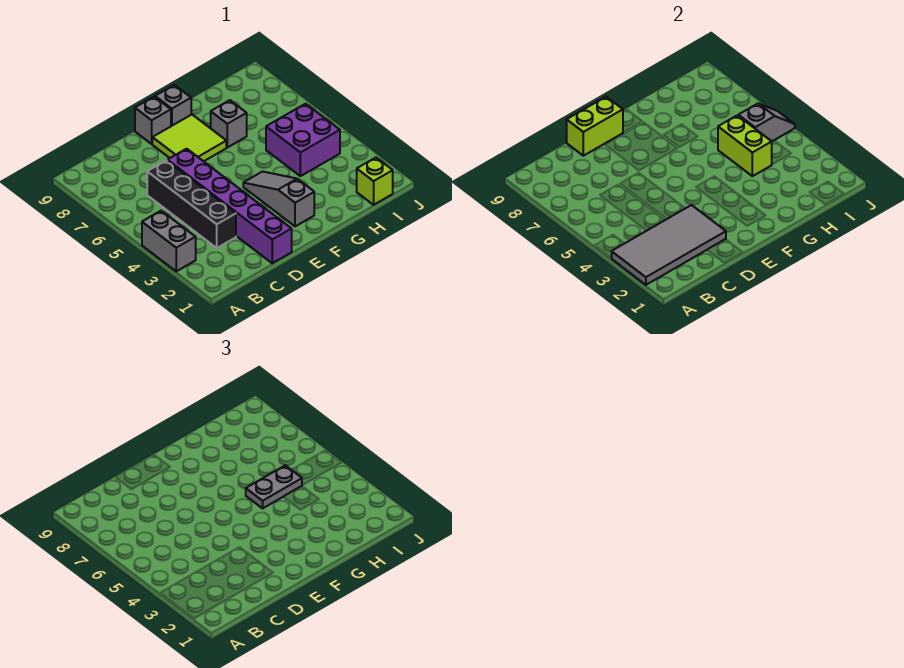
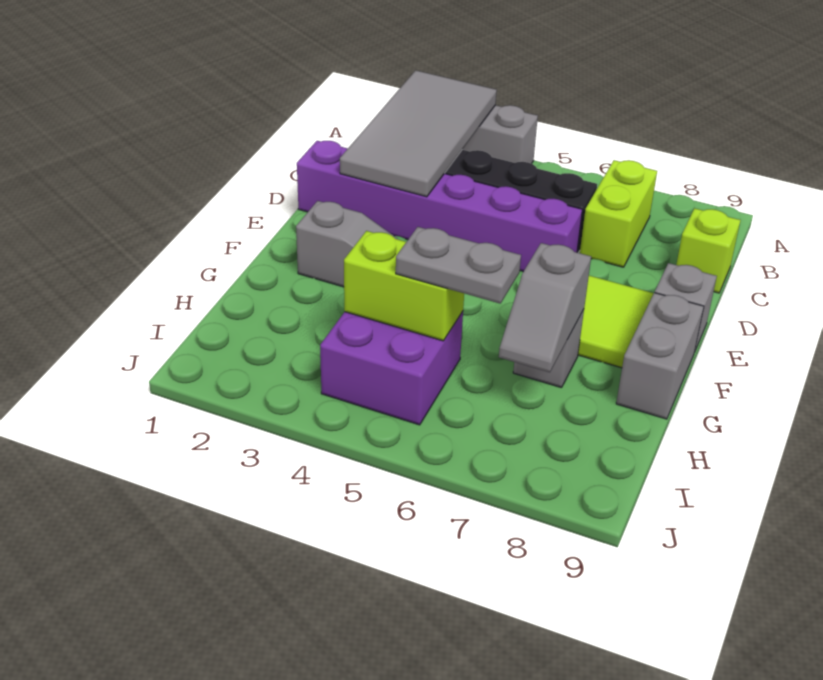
lime brick D9:E9 level 2 -> lime brick B7:C7 level 1
grey brick F9 level 1 -> grey brick F9:G9 level 1
grey plate G5:H5 level 3 -> grey plate H5:H6 level 3
lime brick I1 level 1 -> lime brick C9 level 1
grey slope I5:J5 level 2 top I -> grey slope G7:H7 level 2 top G

